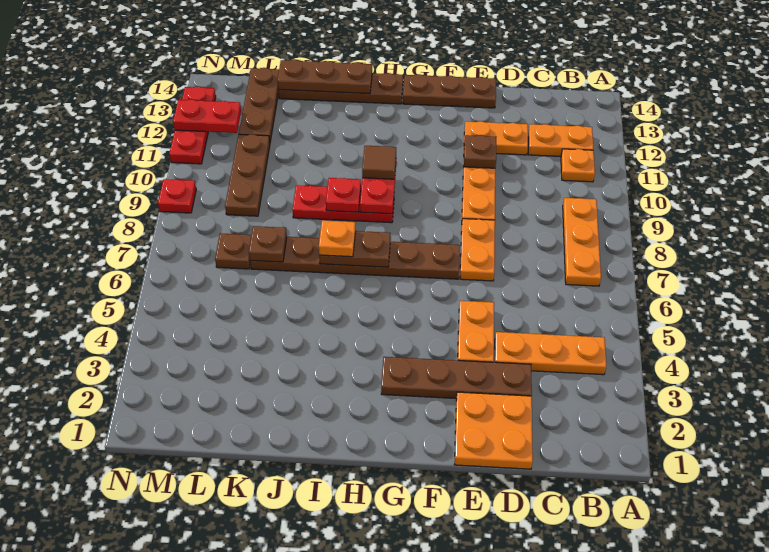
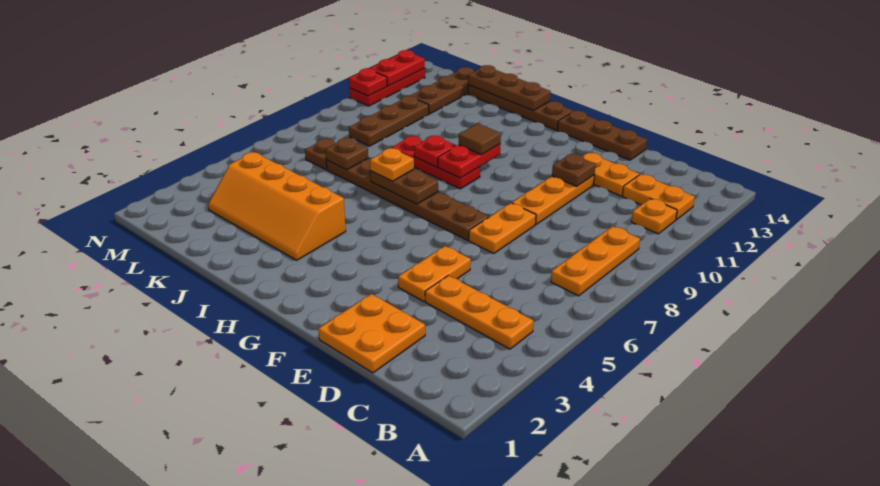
brown plate D3:G3 level 1 -> none
none -> orange slope I3:L4 level 1 top 4
red plate M12:N12 level 2 -> red plate N12:N13 level 2
red plate N9 level 1 -> red plate N11 level 2

